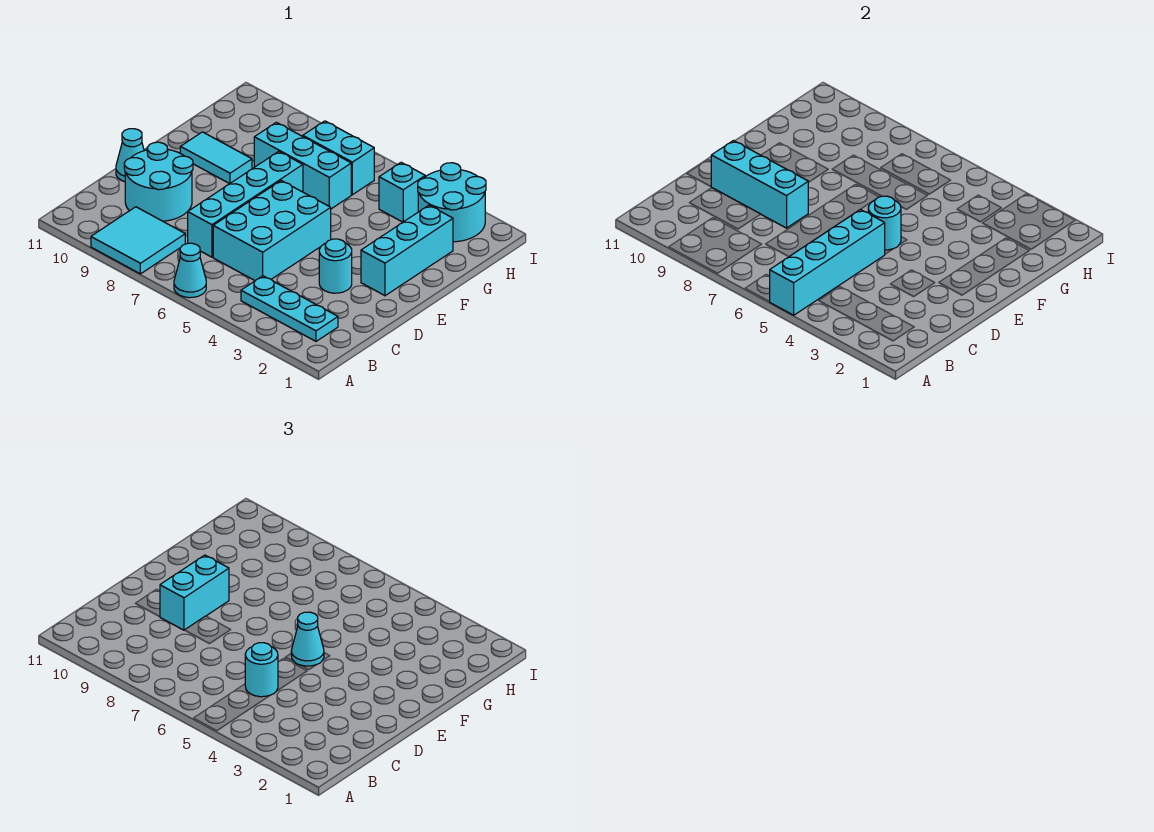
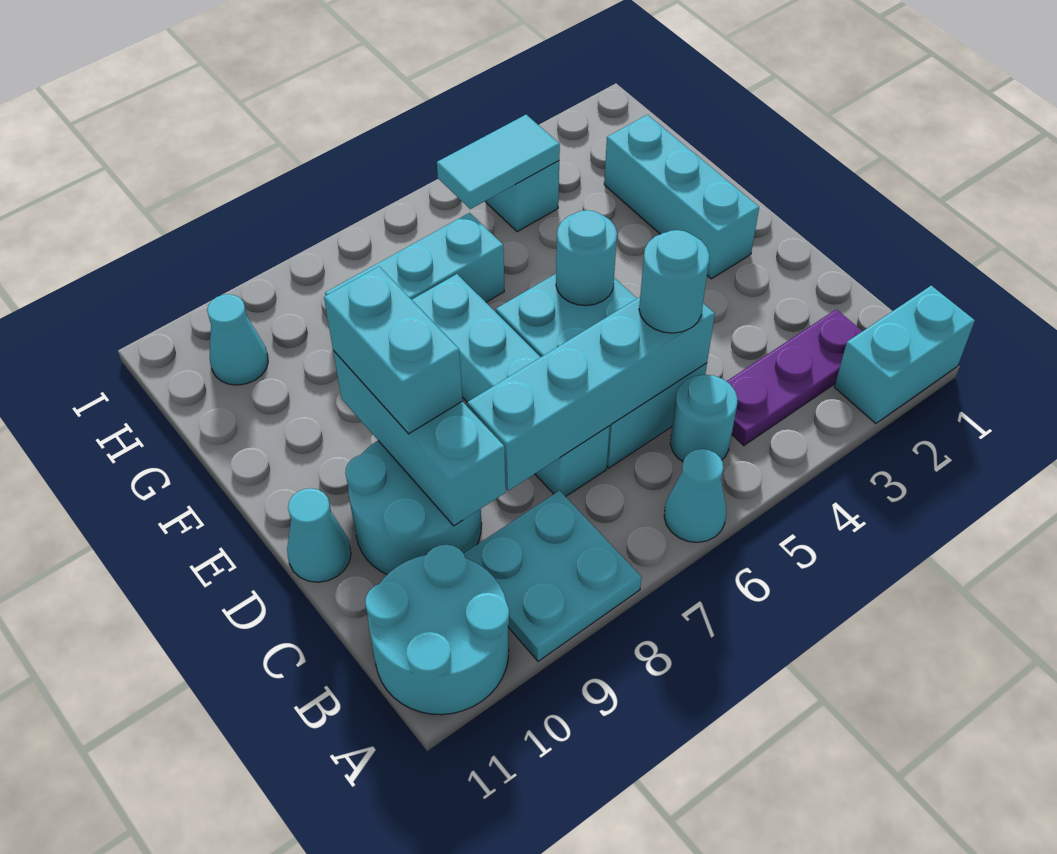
cyan brick A5:D5 level 2 -> cyan brick C5:C8 level 2
cyan tile A8:B9 level 1 -> cyan plate A8:B9 level 1
cyan plate B2:B4 level 1 -> purple plate B2:B4 level 1
cyan round brick D3 level 1 -> cyan round brick B5 level 1
cyan brick D8:D10 level 2 -> cyan brick C9:E9 level 2
cyan cone E5 level 3 -> cyan cone H10 level 1
cyan tile F9:F10 level 1 -> cyan tile H4:H5 level 2
cyan round brick H2:I3 level 1 -> cyan round brick A10:B11 level 1
cyan brick H6:H7 level 1 -> cyan brick A1:A2 level 1

